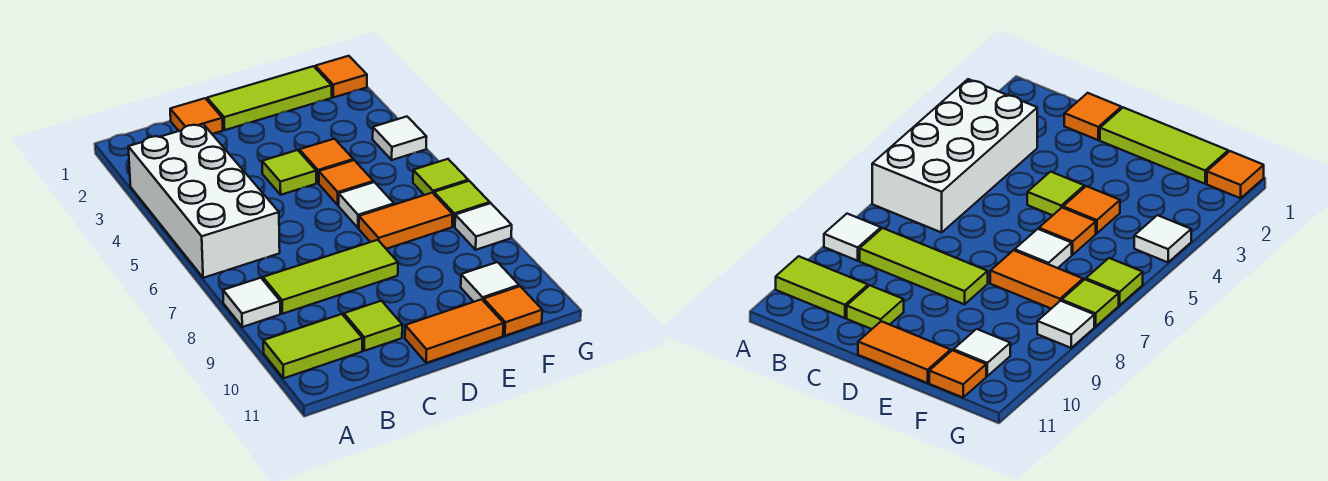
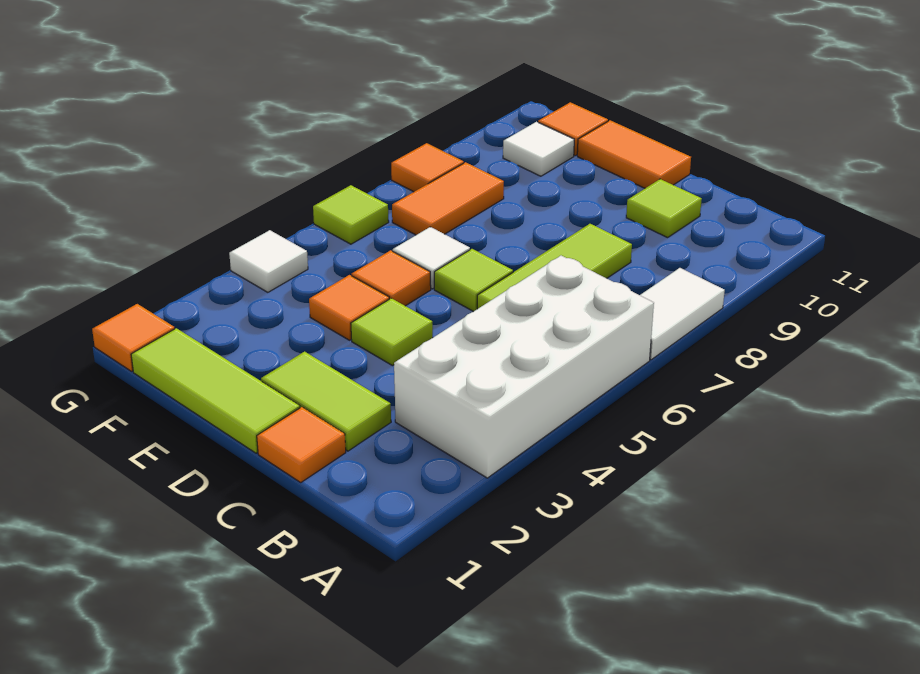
white tile A8 level 1 -> white tile A7:A8 level 1
lime tile A10:B10 level 1 -> lime tile C2:D2 level 1
lime tile B8:D8 level 1 -> lime tile C6:C8 level 1
orange tile E7:F7 level 1 -> orange tile F7:F8 level 1
lime tile G7 level 1 -> lime tile D6 level 1
white tile G8 level 1 -> orange tile G8 level 1

